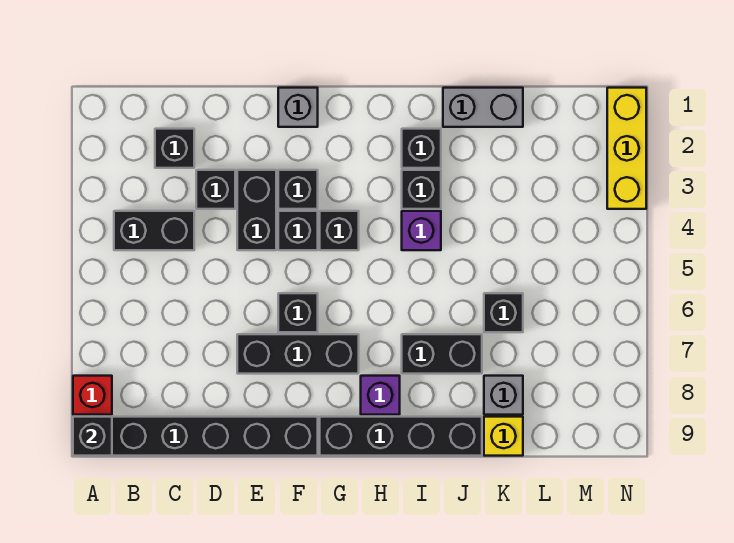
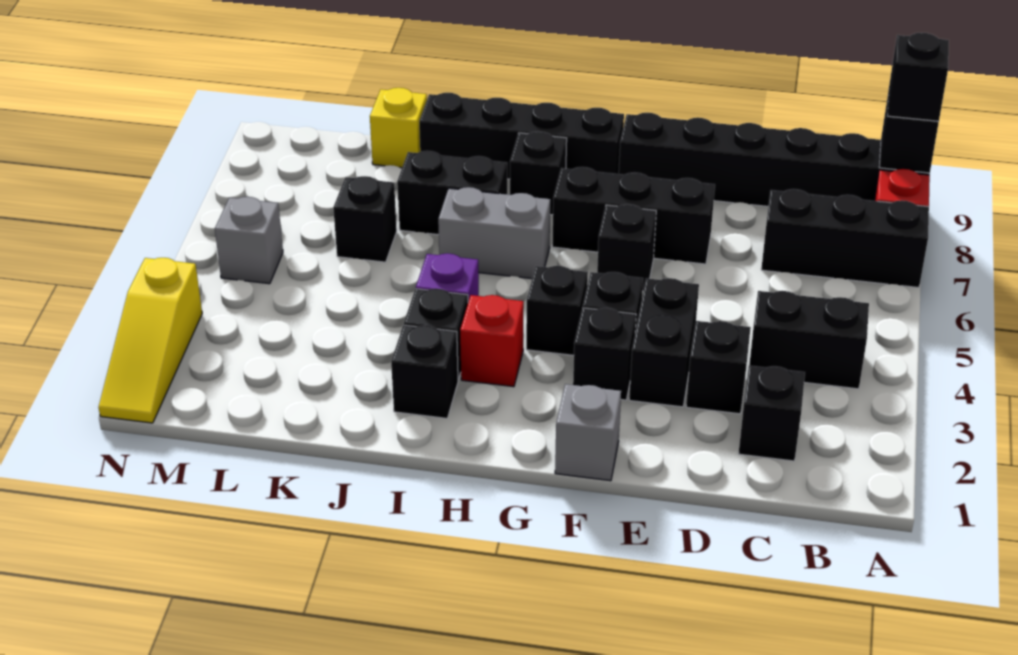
none -> black brick A7:C7 level 1
none -> black brick A9 level 3
none -> red brick H3 level 1
purple brick H8 level 1 -> black brick H8 level 1
grey brick J1:K1 level 1 -> grey brick H6:I6 level 1
grey brick K8 level 1 -> grey brick M5 level 1
yellow brick N1:N3 level 1 -> yellow slope N1:N3 level 1 top 3

